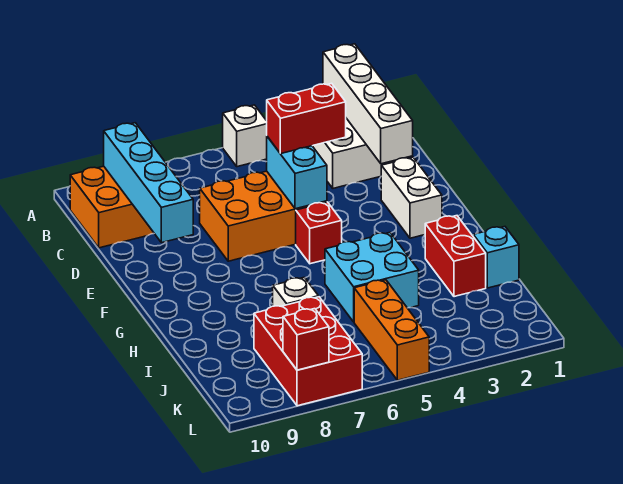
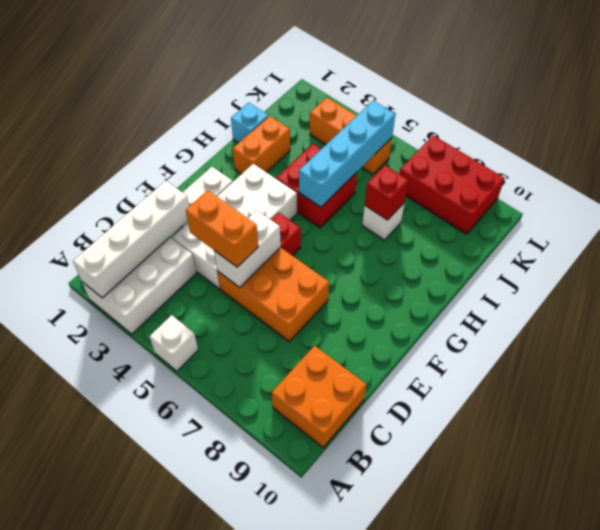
cyan brick B9:E9 level 2 -> cyan brick H5:K5 level 2
none -> white brick D3:G4 level 1
red brick D4:D5 level 3 -> orange brick D4:D5 level 3
cyan brick D5:E5 level 2 -> white brick D5:E5 level 2
red brick H2:I2 level 1 -> orange brick H2:I2 level 1
cyan brick H4:I5 level 1 -> red brick H4:I5 level 1
orange brick J5:L5 level 1 -> orange brick K3:K5 level 1
red brick J7:L8 level 1 -> red brick K7:L9 level 1
red brick L8 level 2 -> red brick I7 level 2

